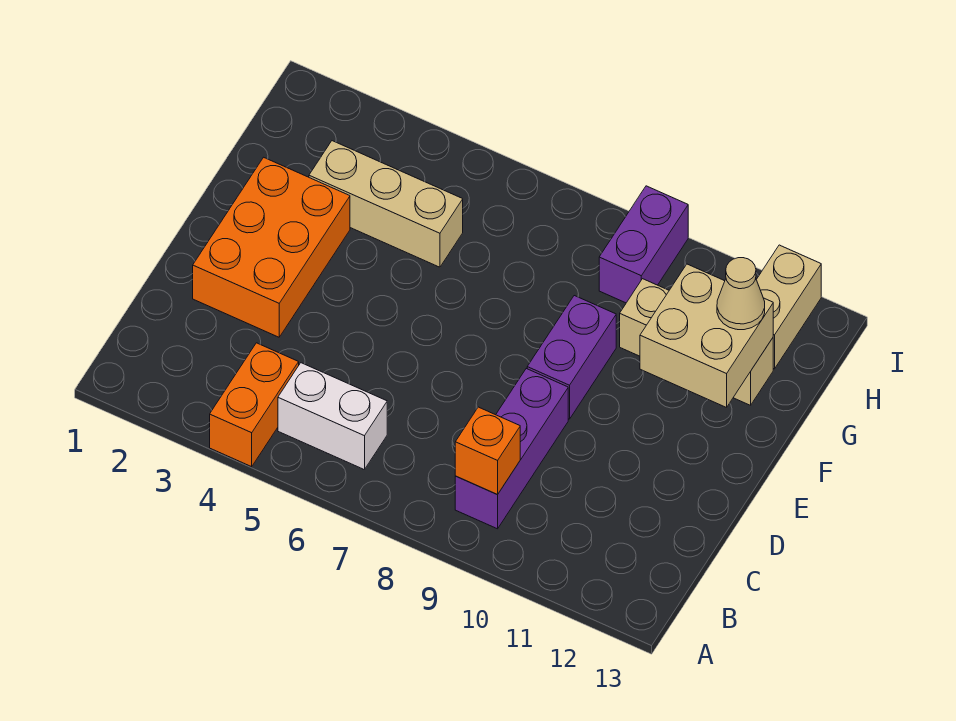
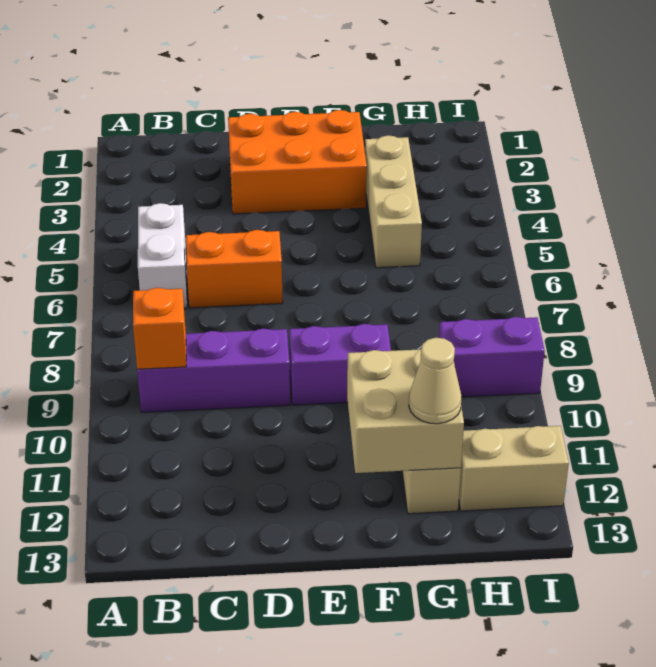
orange brick A4:B4 level 1 -> orange brick C6:D6 level 1

